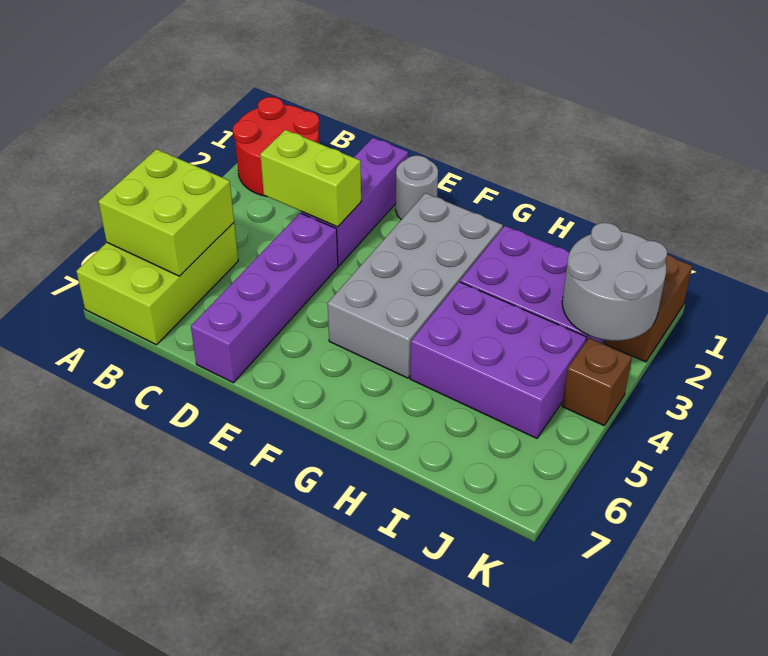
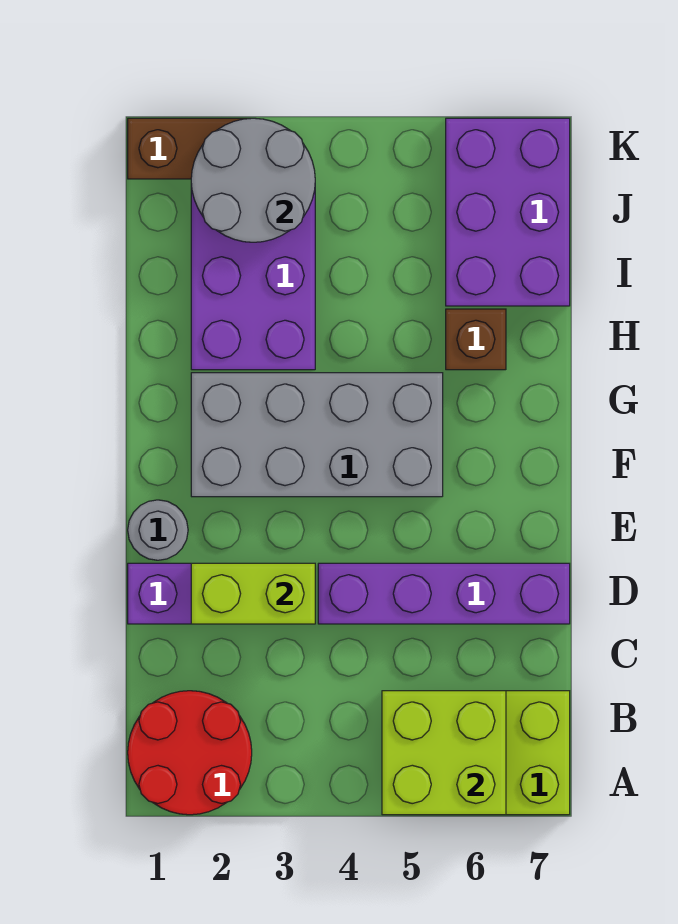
lime brick C3:D3 level 2 -> lime brick D2:D3 level 2
purple brick H4:J5 level 1 -> purple brick I6:K7 level 1
brown brick K4 level 1 -> brown brick H6 level 1

